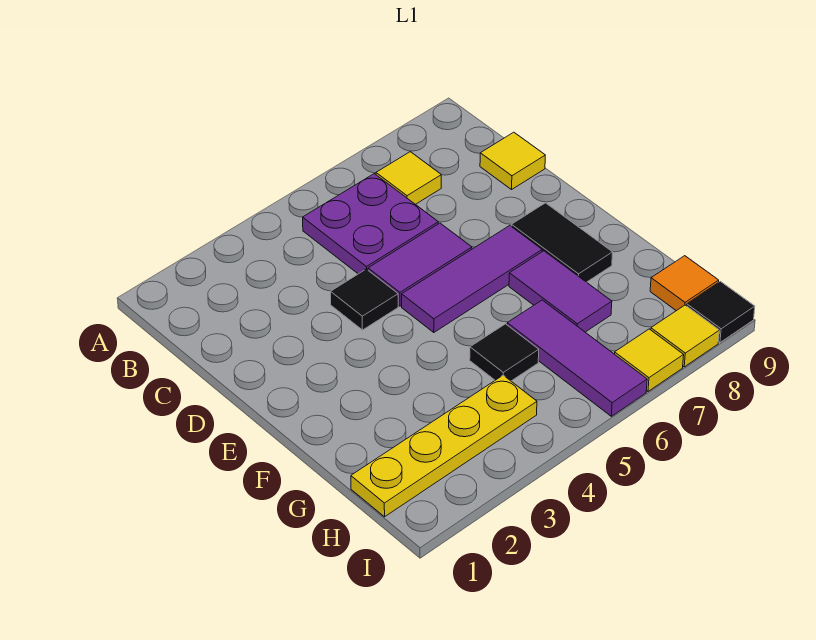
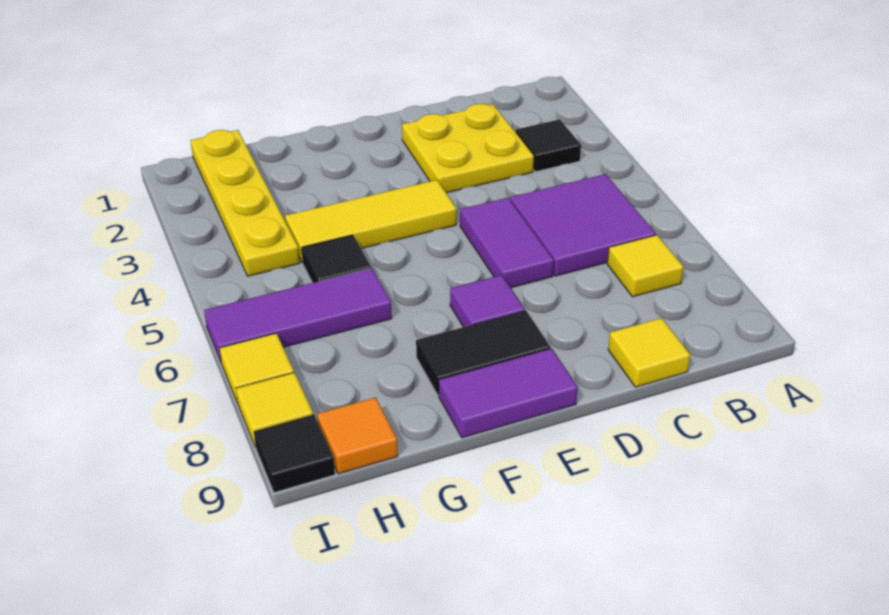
purple plate B5:C6 level 1 -> purple tile B5:C6 level 1
none -> yellow plate C2:D3 level 1
black tile D4 level 1 -> black tile B3 level 1
none -> yellow tile E4:G4 level 1
purple tile E5:E7 level 1 -> purple tile E7 level 1
purple tile F7:G7 level 1 -> purple tile E9:F9 level 1

